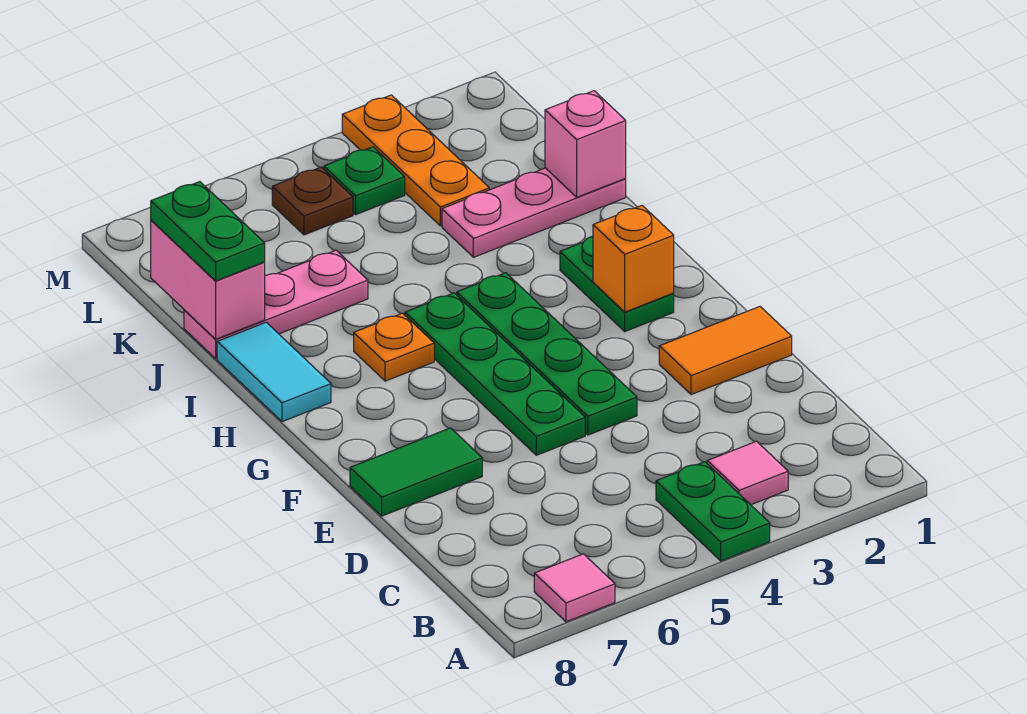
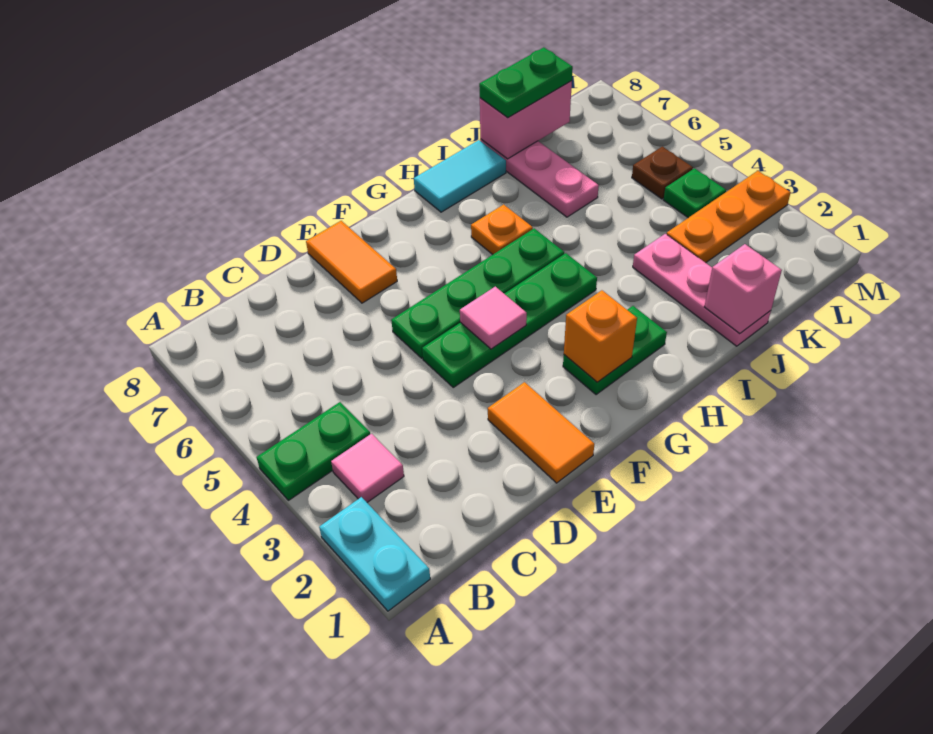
none -> cyan plate A1:A2 level 1
pink tile A7 level 1 -> pink tile F4 level 2
green tile E7:E8 level 1 -> orange tile E7:E8 level 1

